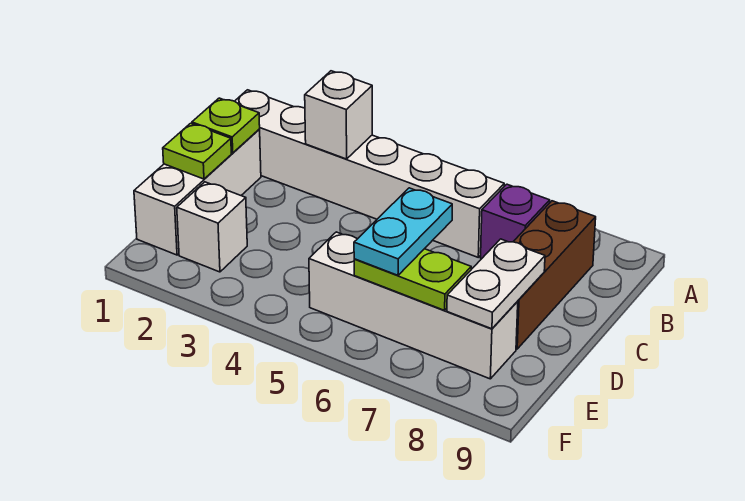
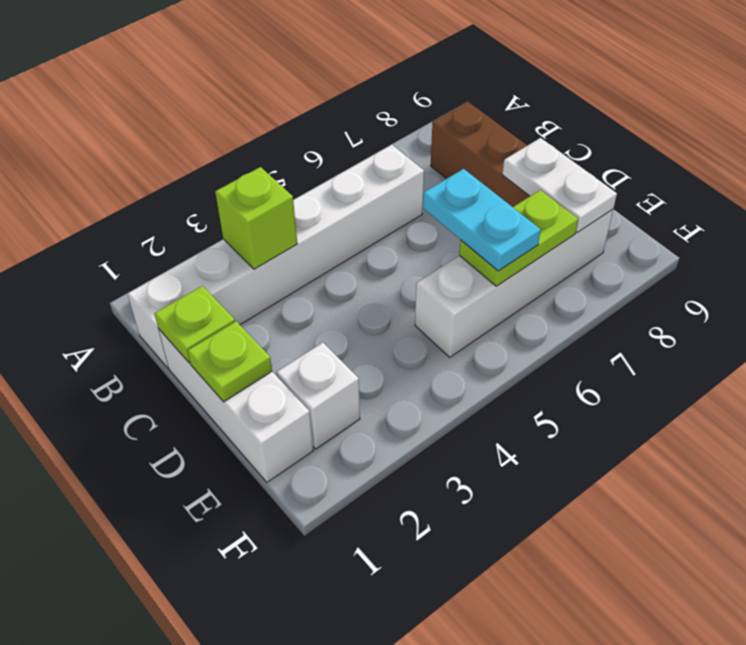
white brick B3 level 2 -> lime brick B3 level 2
purple brick B7 level 1 -> none

